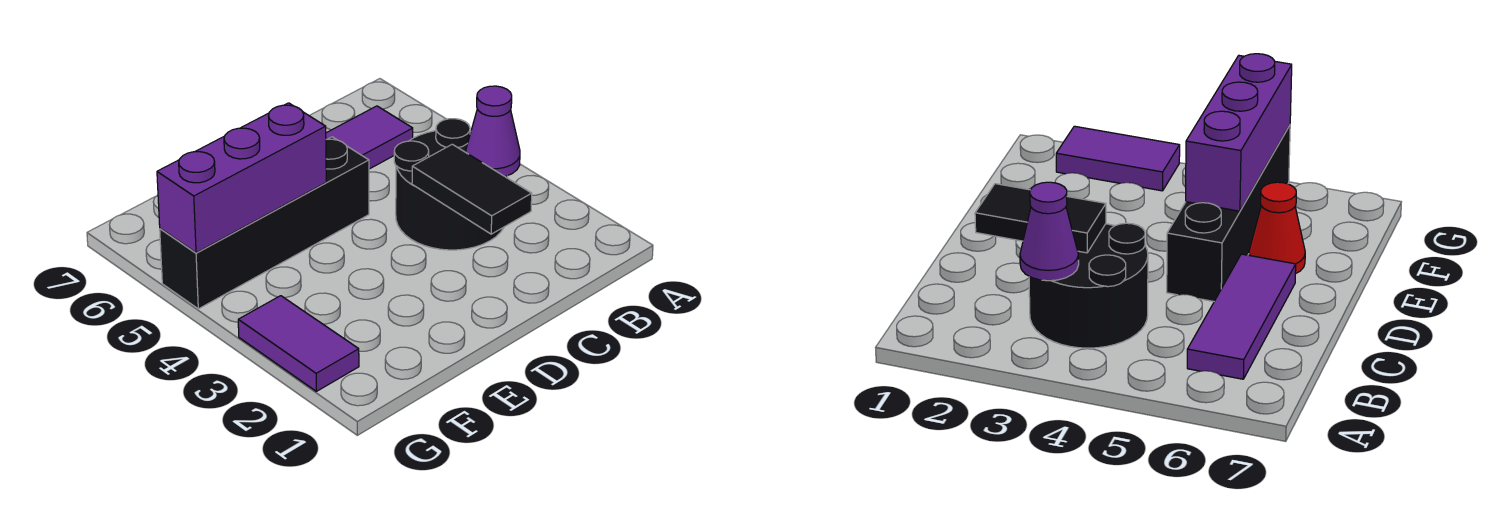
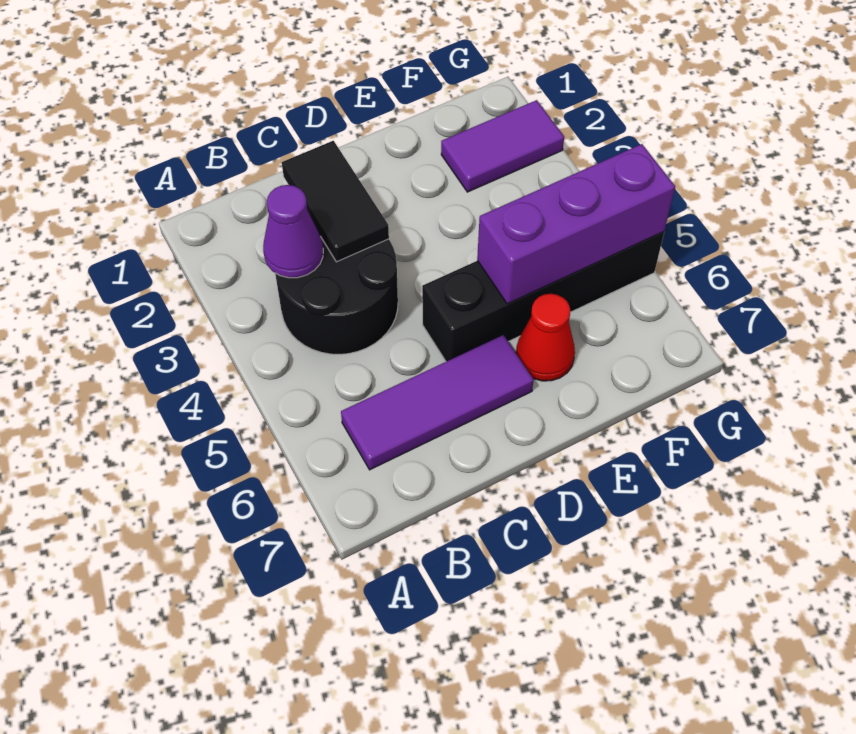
purple tile G2:G3 level 1 -> purple tile F2:G2 level 1

